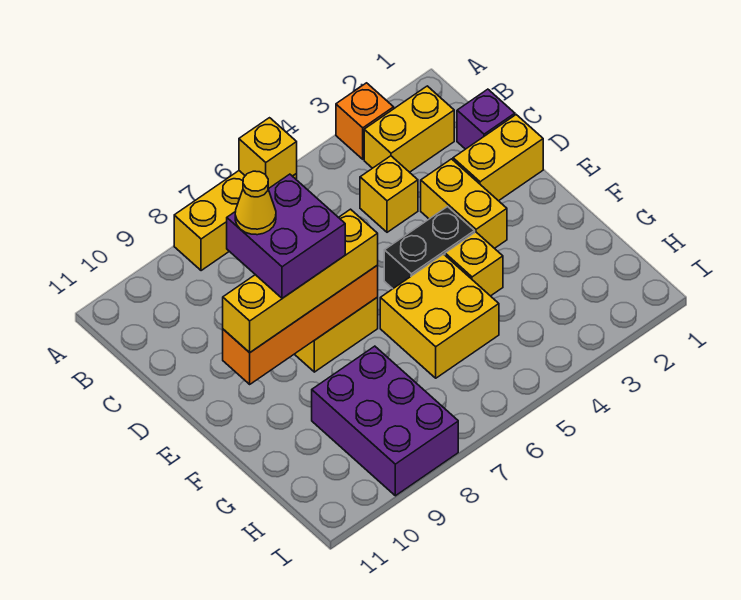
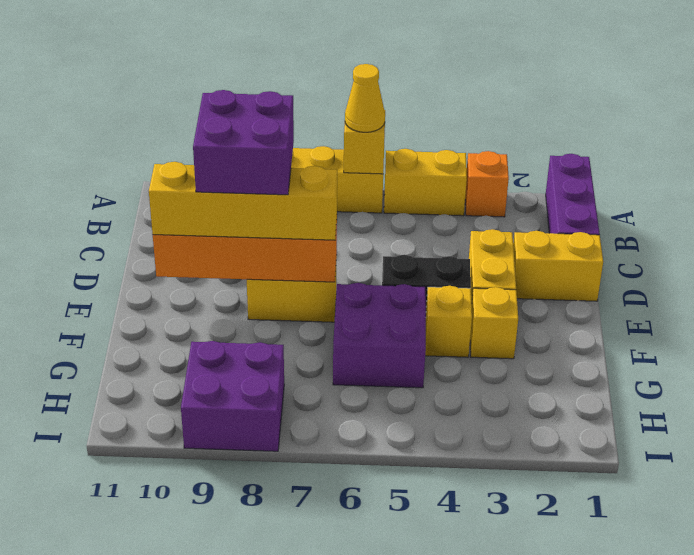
yellow brick B2:B3 level 1 -> yellow brick A4:A5 level 1
purple brick C1 level 1 -> purple brick A1:C1 level 1
yellow brick C4 level 1 -> yellow brick F3 level 1
yellow cone D9 level 5 -> yellow cone A6 level 3
yellow brick F5:G6 level 1 -> purple brick F5:G6 level 1
purple brick G8:I9 level 1 -> purple brick H8:I9 level 1

